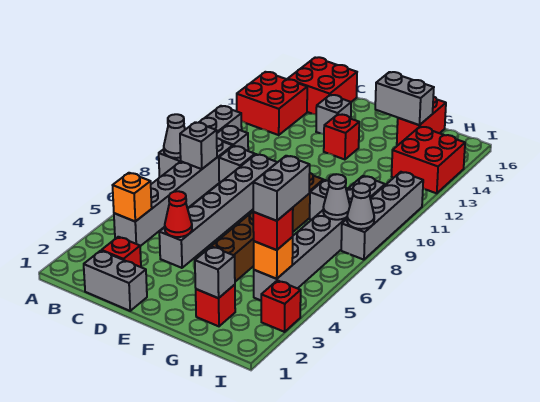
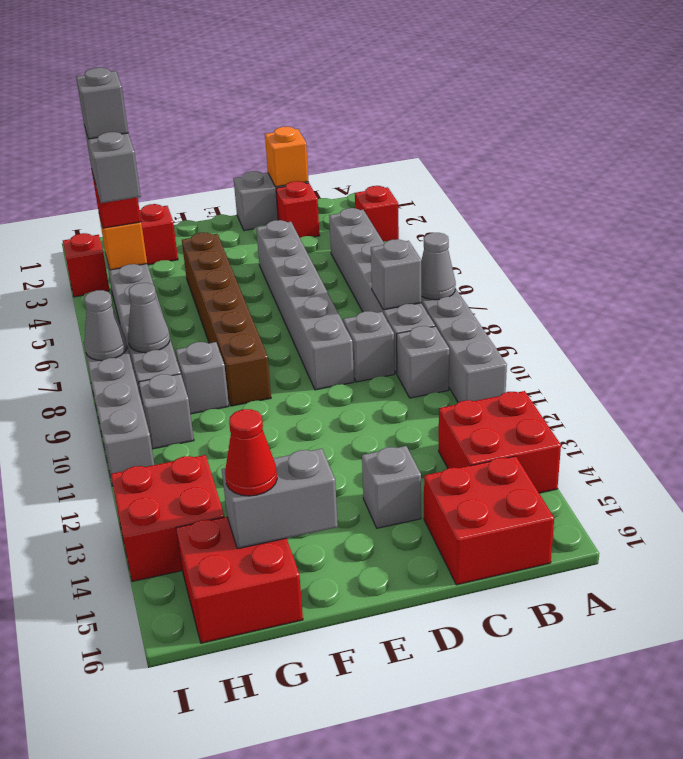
orange brick B4 level 2 -> orange brick C1 level 2
red cone D4 level 2 -> red cone G15 level 3
red brick E13 level 1 -> red brick A3 level 1
grey brick G2 level 2 -> grey brick H4 level 5
red brick G15:G16 level 1 -> red brick G15:H16 level 1

